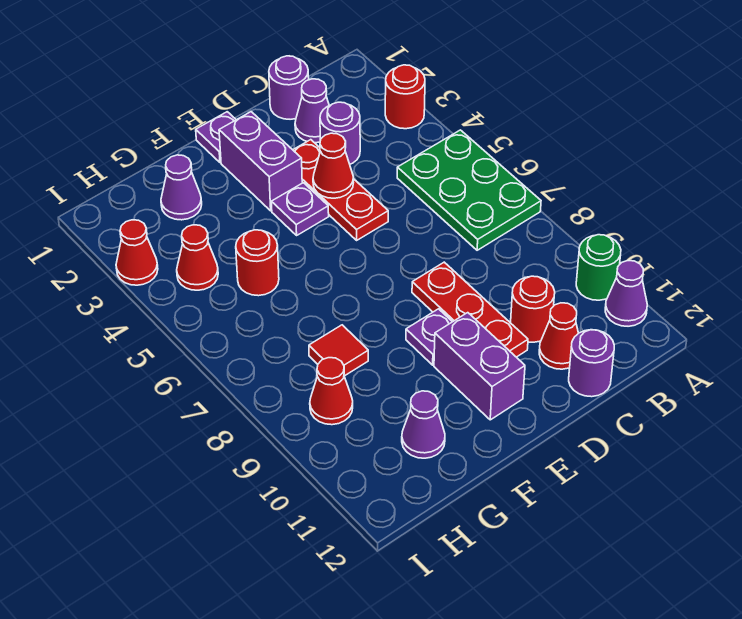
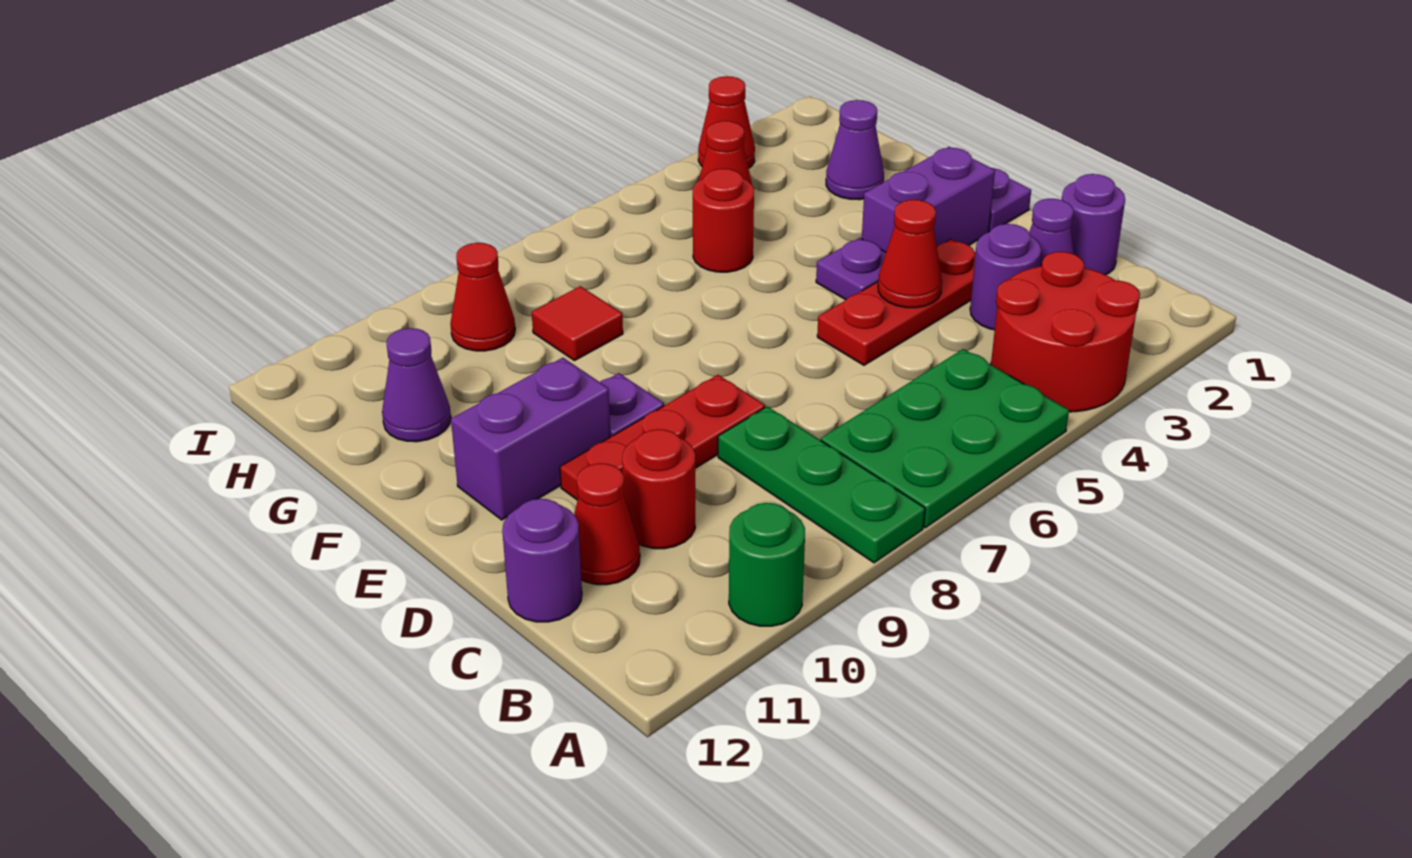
red round brick A3 level 1 -> red round brick A3:B4 level 1
none -> green plate A8:C8 level 1
purple cone A11 level 1 -> none

